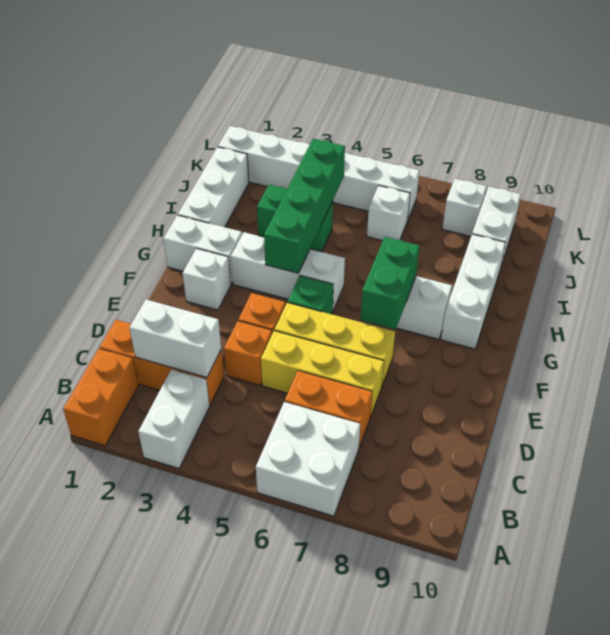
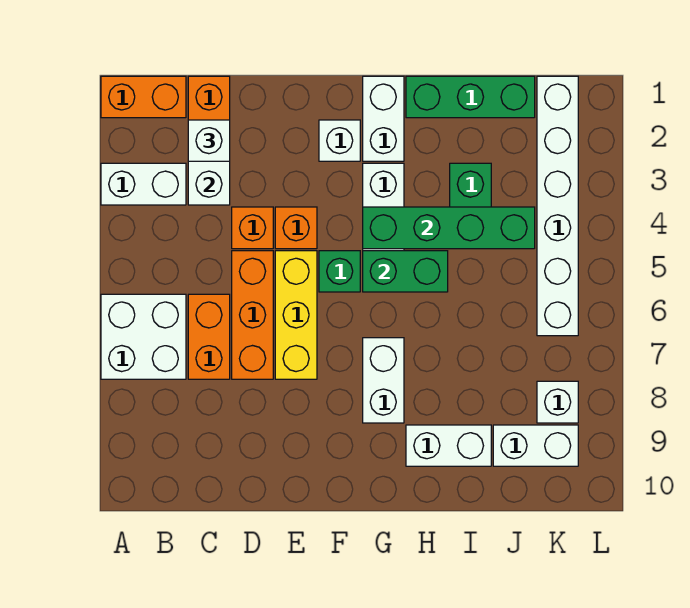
yellow brick D5:D7 level 1 -> orange brick D5:D7 level 1
green brick F7:G7 level 2 -> green brick G5:H5 level 2
white brick G9:I9 level 1 -> white brick H9:I9 level 1
white brick H1:J1 level 1 -> green brick H1:J1 level 1
white brick J6 level 1 -> white brick C2 level 3

